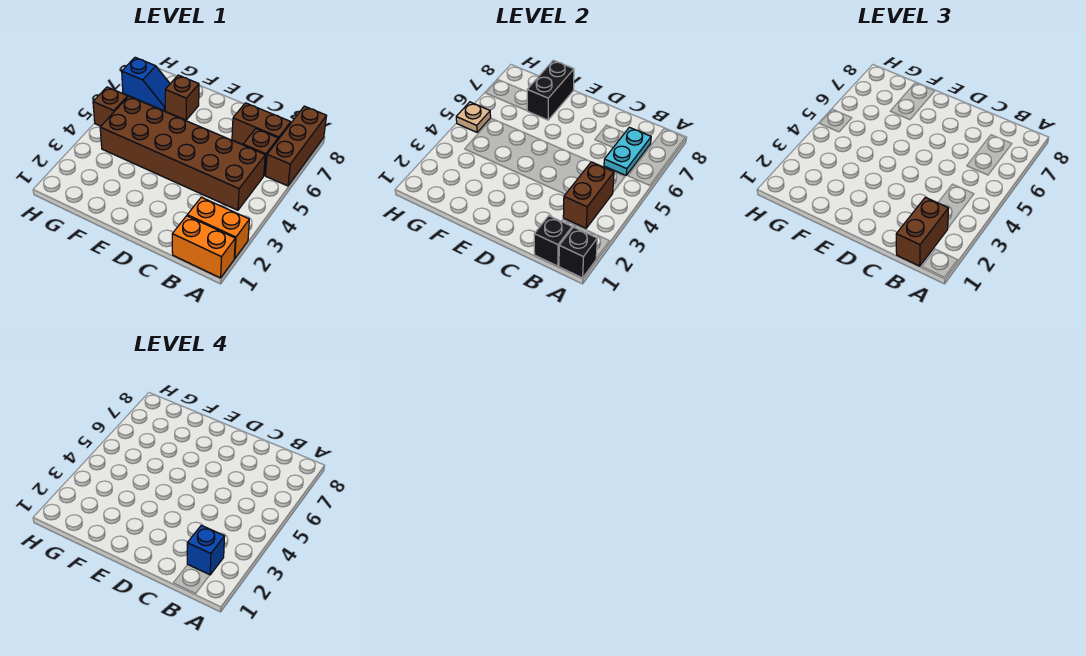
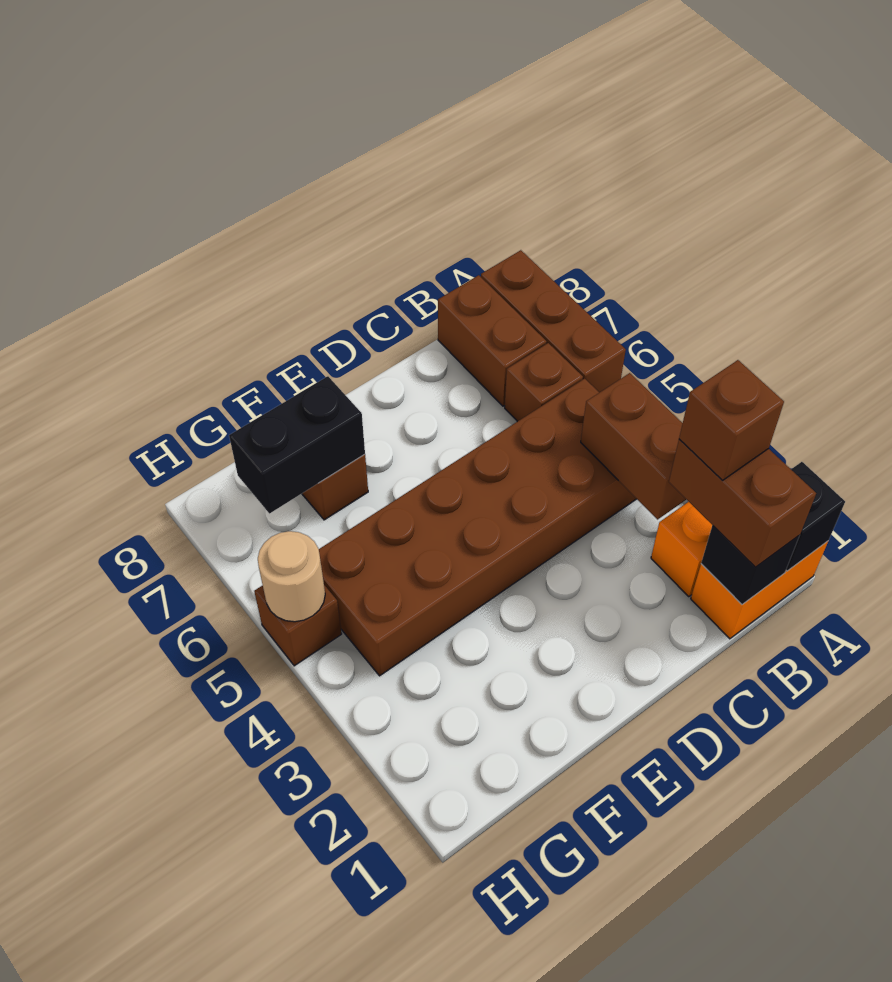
blue brick B2 level 4 -> brown brick B2 level 4
cyan plate B6:B7 level 2 -> none
brown brick B7:C7 level 1 -> brown brick B7:B8 level 1
black brick F7:F8 level 2 -> black brick F7:G7 level 2
blue slope G7:H7 level 1 top H -> none
tan plate H5 level 2 -> tan round brick H5 level 2

